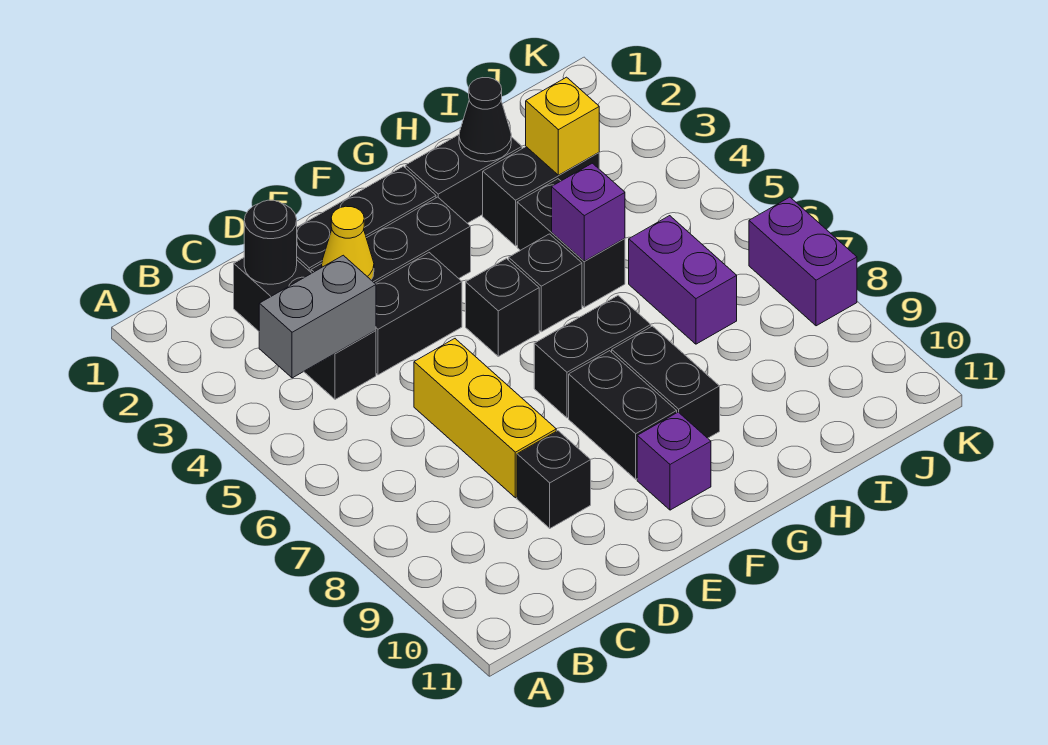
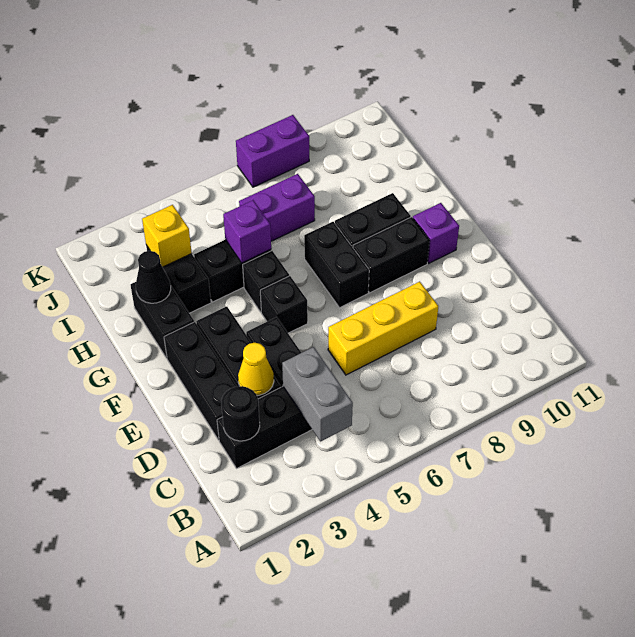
black brick D9 level 1 -> none

